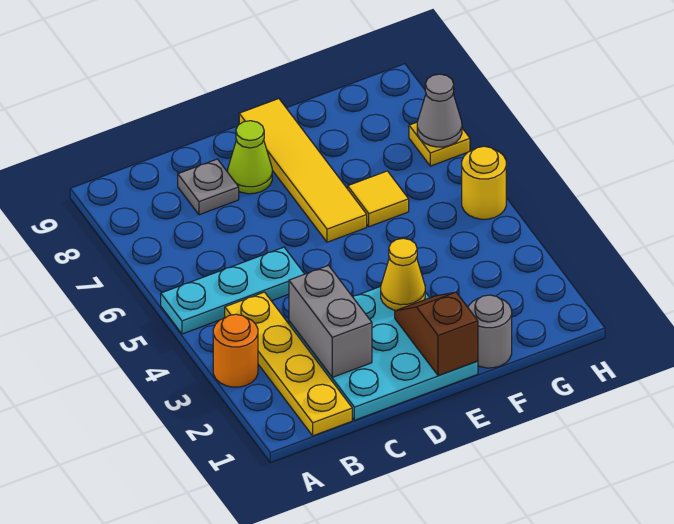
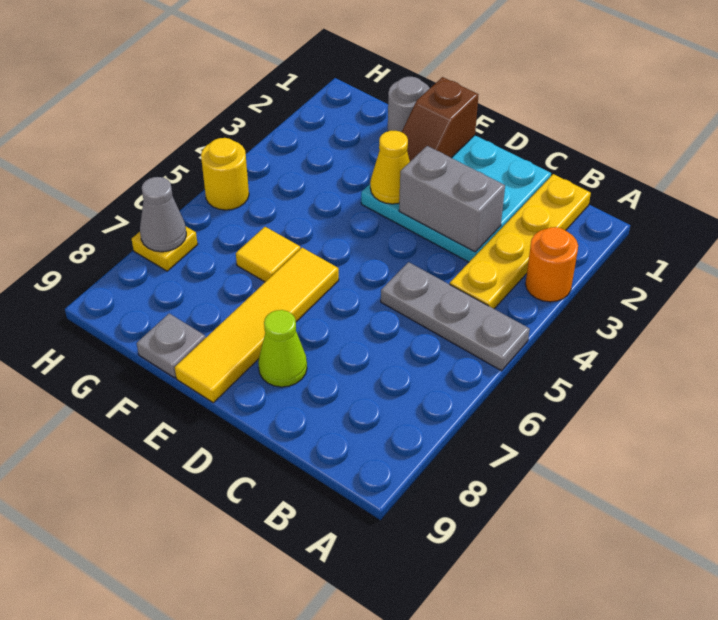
cyan plate A5:C5 level 1 -> grey plate A5:C5 level 1
grey brick C2:C3 level 2 -> grey brick C3:D3 level 2
grey plate C8 level 1 -> grey plate F9 level 1

